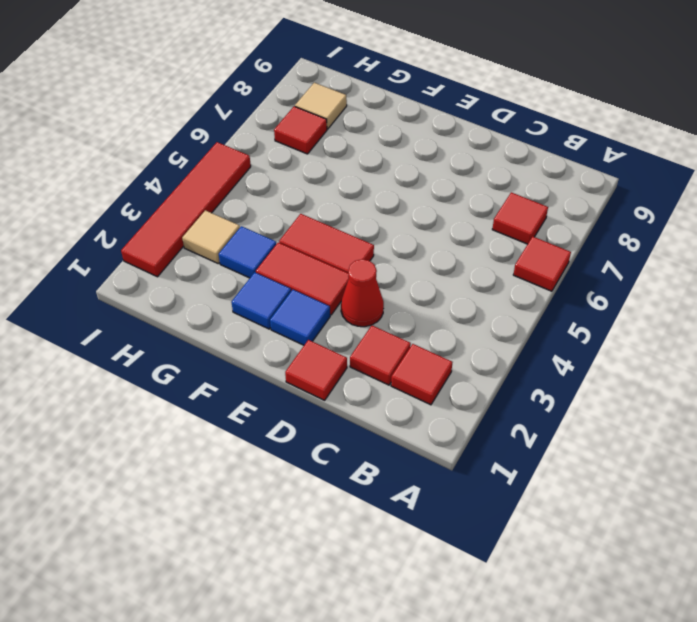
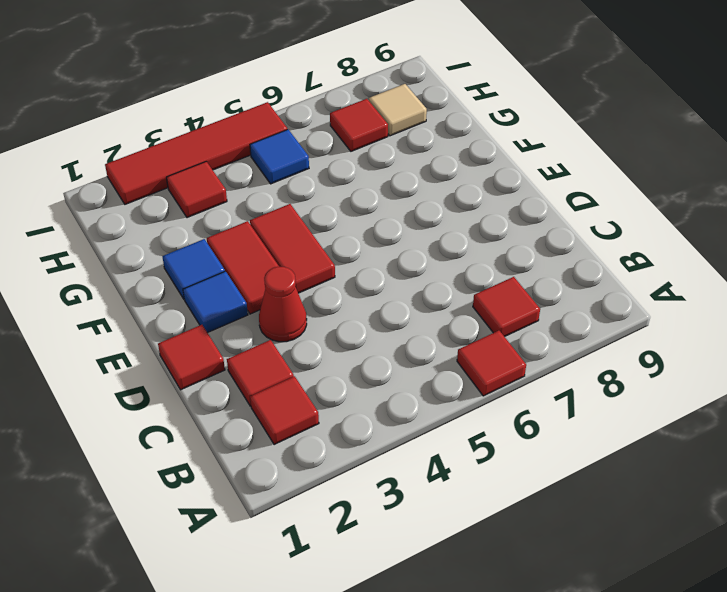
blue tile G3 level 1 -> blue tile H5 level 1
tan tile H3 level 1 -> red tile H3 level 1

